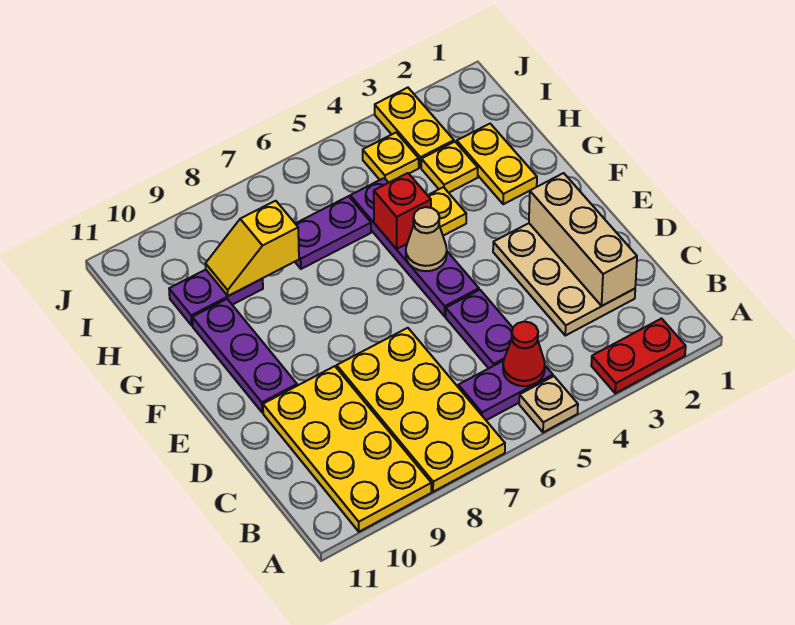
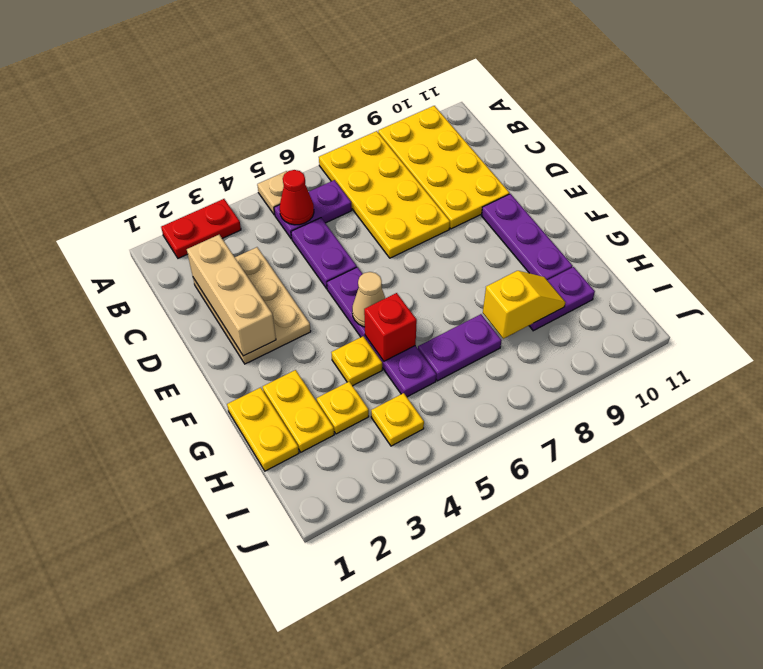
yellow plate I3:J3 level 1 -> yellow plate G1:H1 level 1

